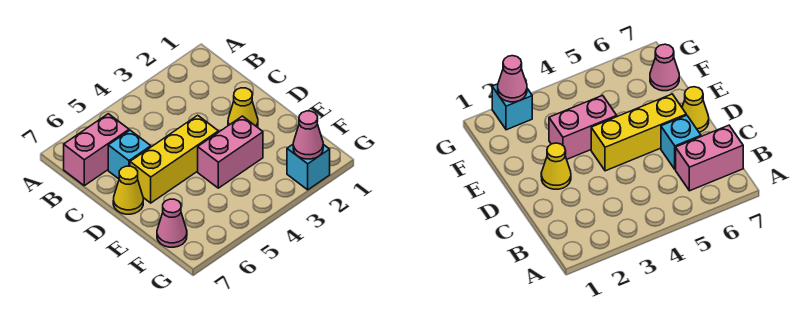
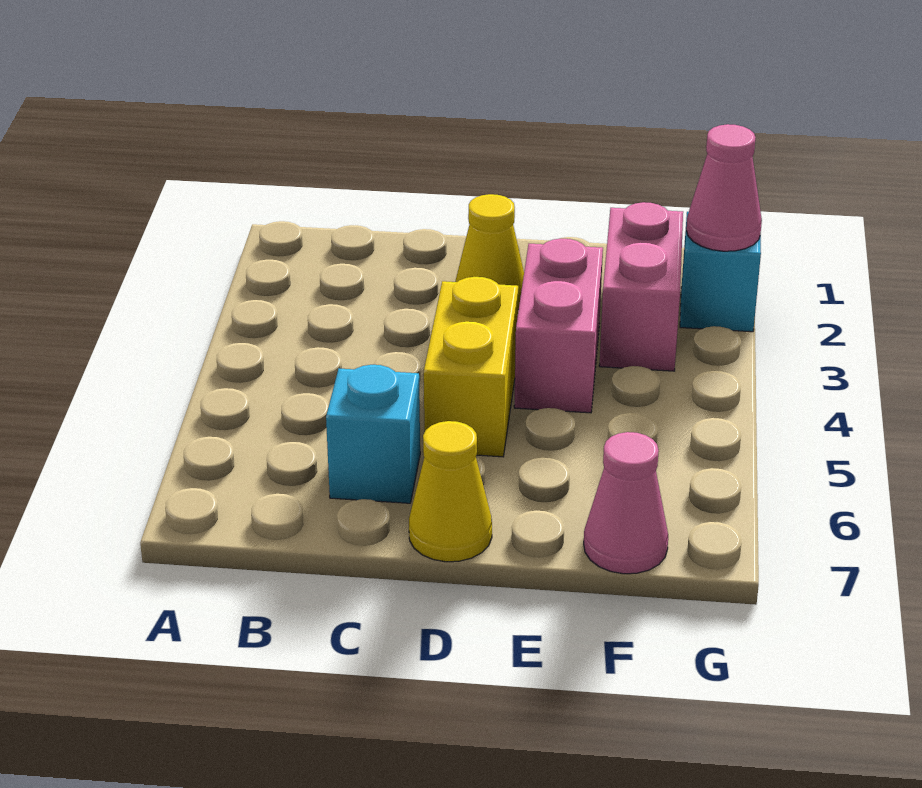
pink brick B6:B7 level 1 -> pink brick F2:F3 level 1
yellow brick D4:D6 level 1 -> yellow brick D4:D5 level 1

